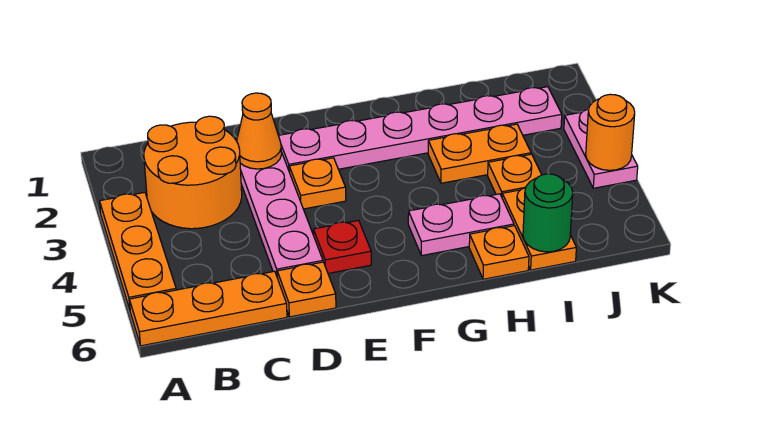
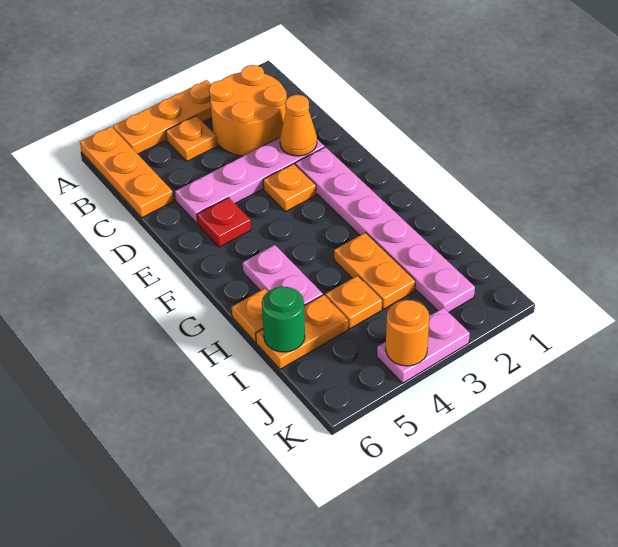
orange plate D6 level 1 -> orange plate B4 level 1

